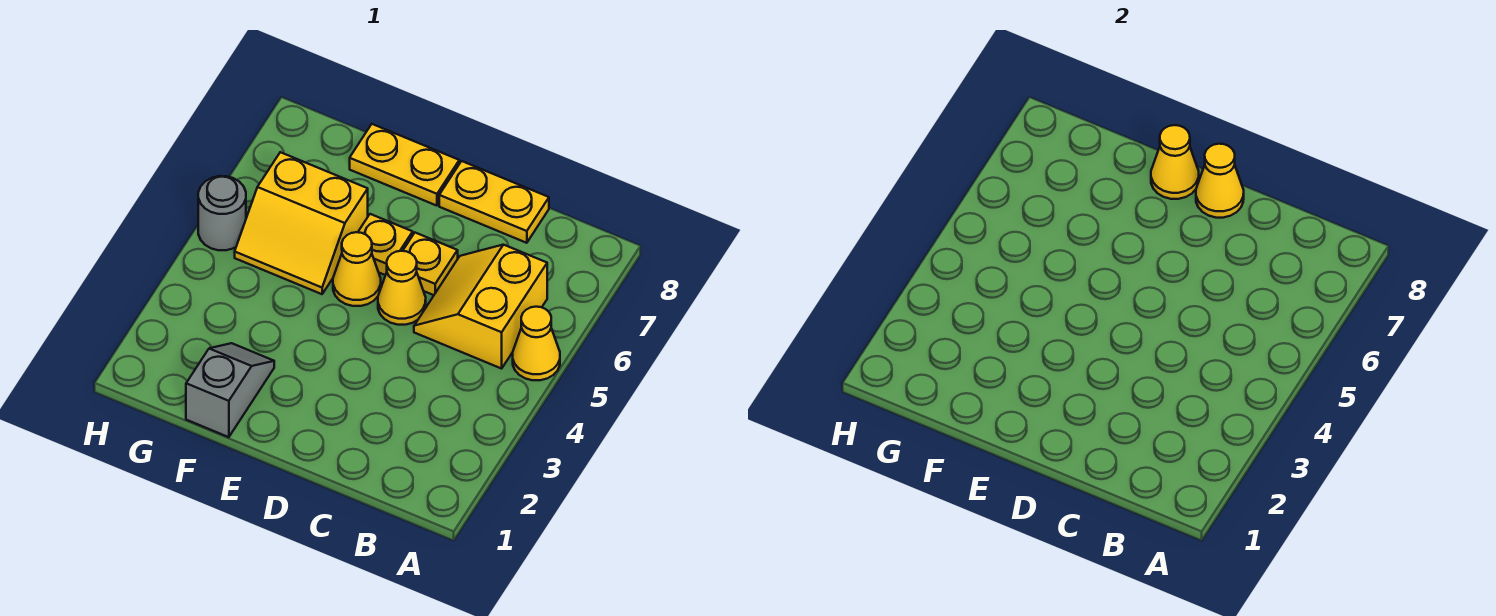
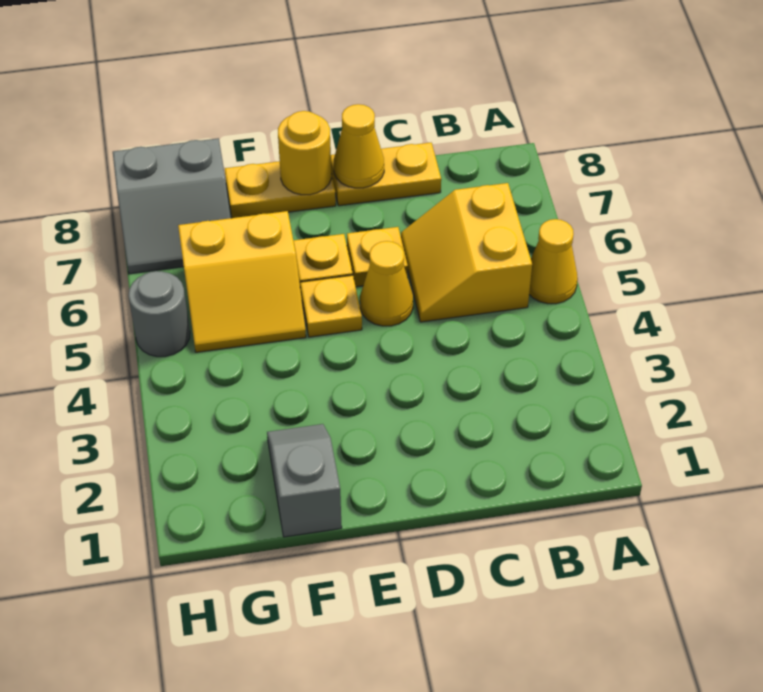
yellow cone E5 level 1 -> yellow plate E5 level 1
yellow cone E8 level 2 -> yellow round brick E8 level 2
none -> grey slope G7:H8 level 1 top 8

